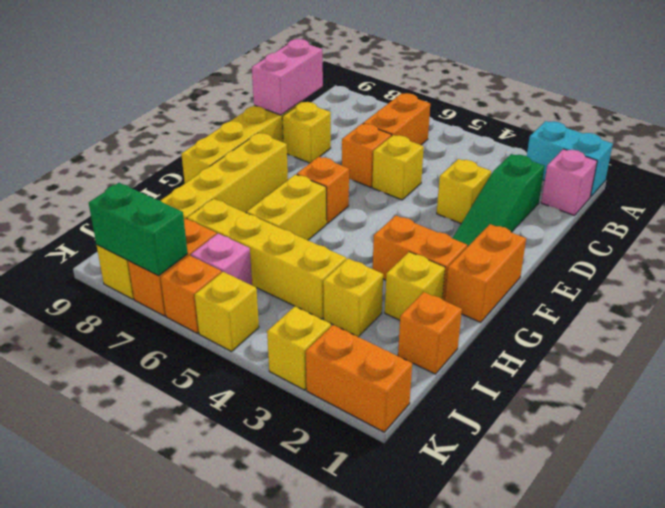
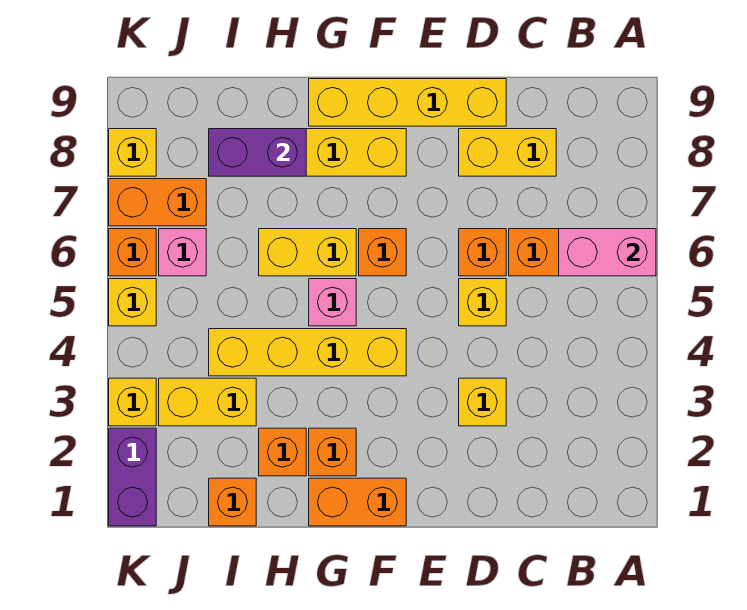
cyan brick A1:A2 level 1 -> none
pink brick B1 level 1 -> pink brick G5 level 1
green slope C2:E2 level 1 top C -> none
pink brick C9:D9 level 2 -> pink brick A6:B6 level 2
yellow brick D8 level 1 -> yellow brick C8:D8 level 1
orange brick G2:G3 level 1 -> orange brick G2 level 1
yellow brick H2 level 1 -> orange brick H2 level 1
none -> purple brick H8:I8 level 2
yellow brick I3 level 1 -> yellow brick I3:J3 level 1
yellow brick I4:I7 level 1 -> yellow brick F4:I4 level 1
orange brick K1:K2 level 1 -> purple brick K1:K2 level 1
green brick K7:K8 level 2 -> none

